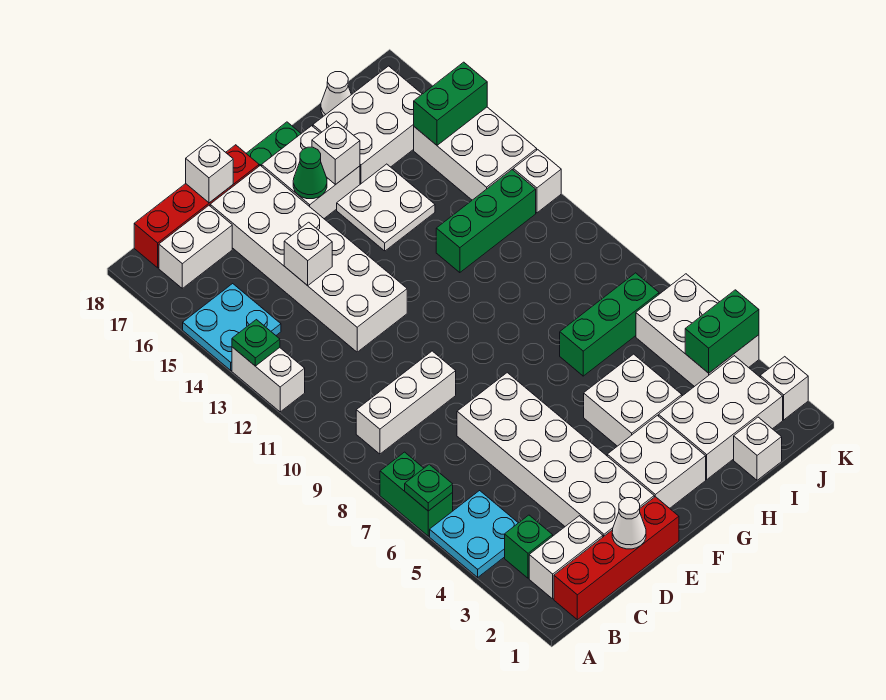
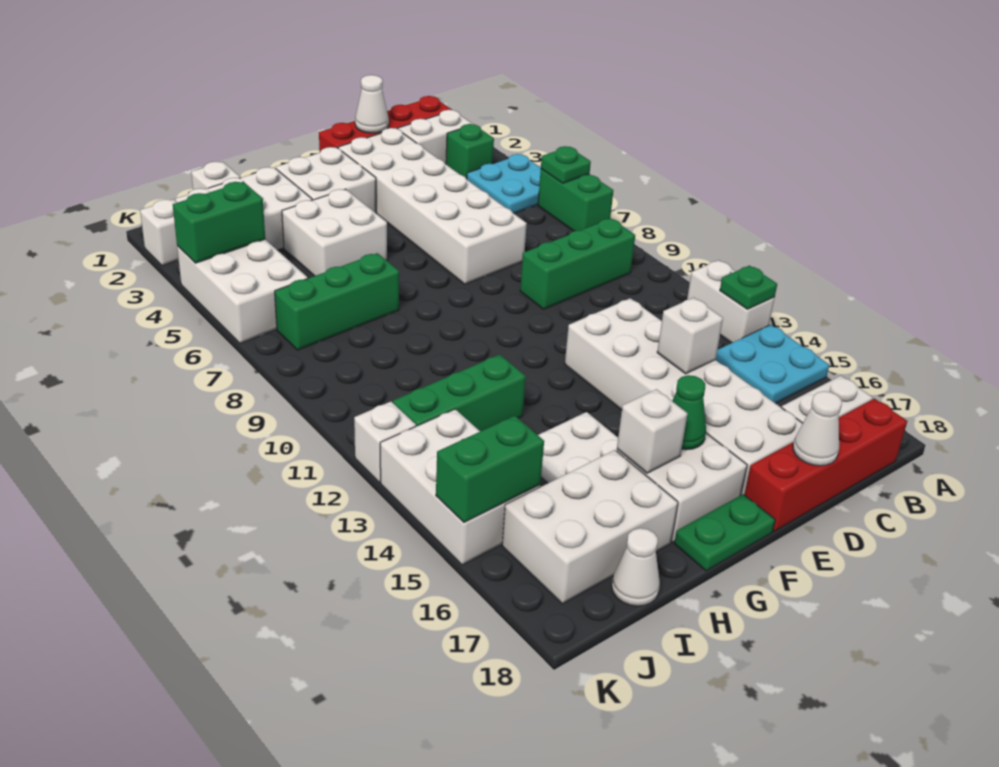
white brick B9:D9 level 1 -> green brick B9:D9 level 1
white brick D18 level 2 -> white cone D18 level 2

